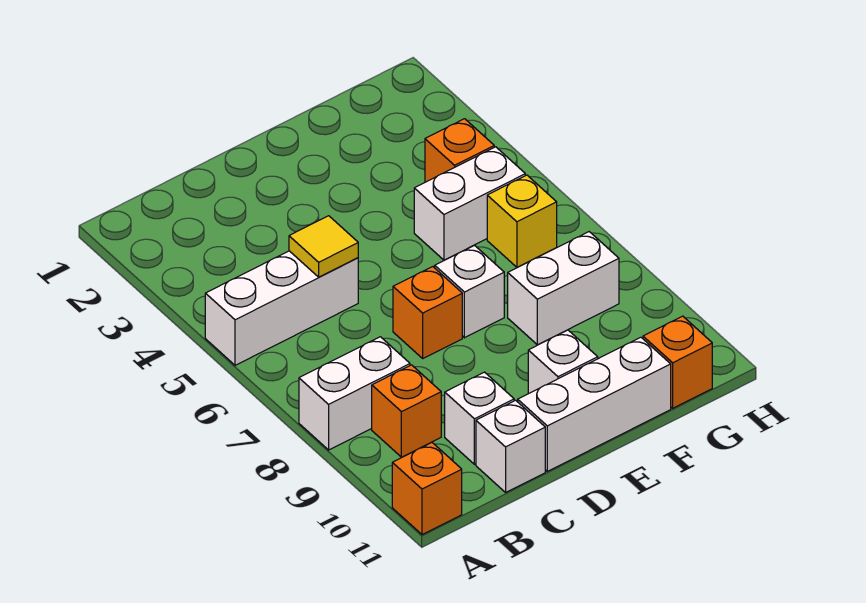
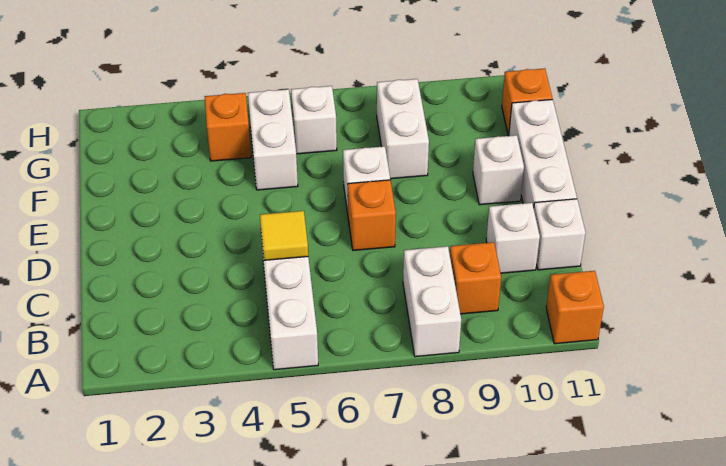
yellow brick G6 level 1 -> white brick G6 level 1

